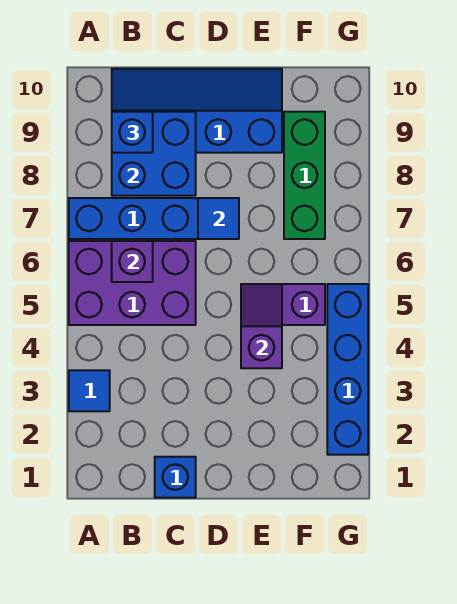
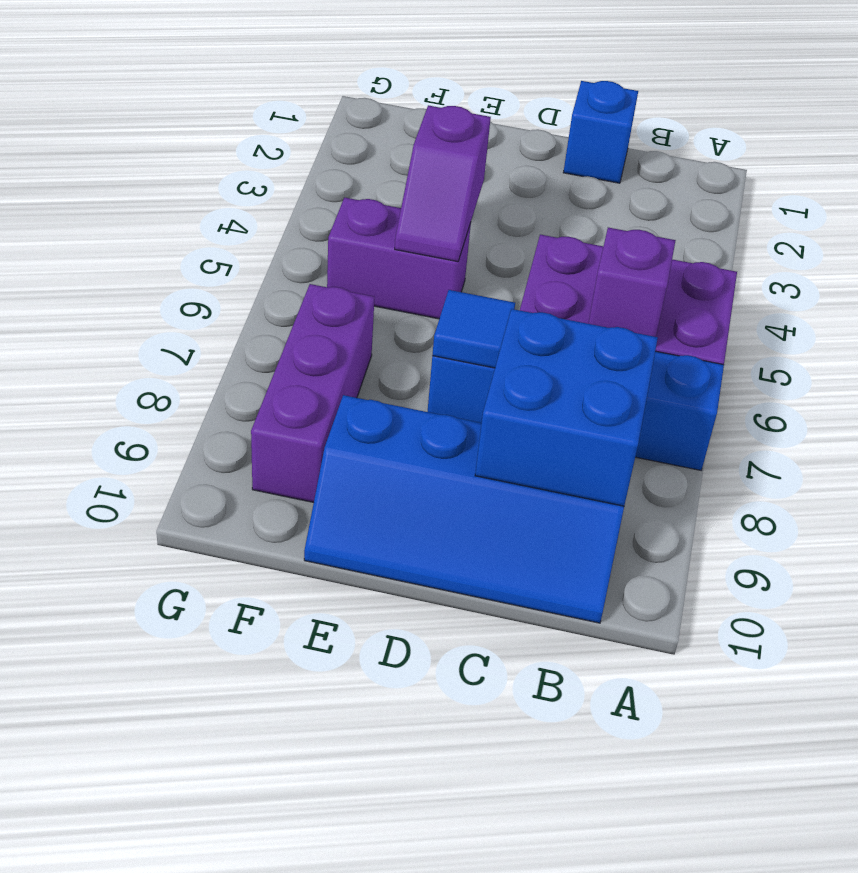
blue tile A3 level 1 -> none
blue brick B9 level 3 -> none
green brick F7:F9 level 1 -> purple brick F7:F9 level 1
blue brick G2:G5 level 1 -> none

